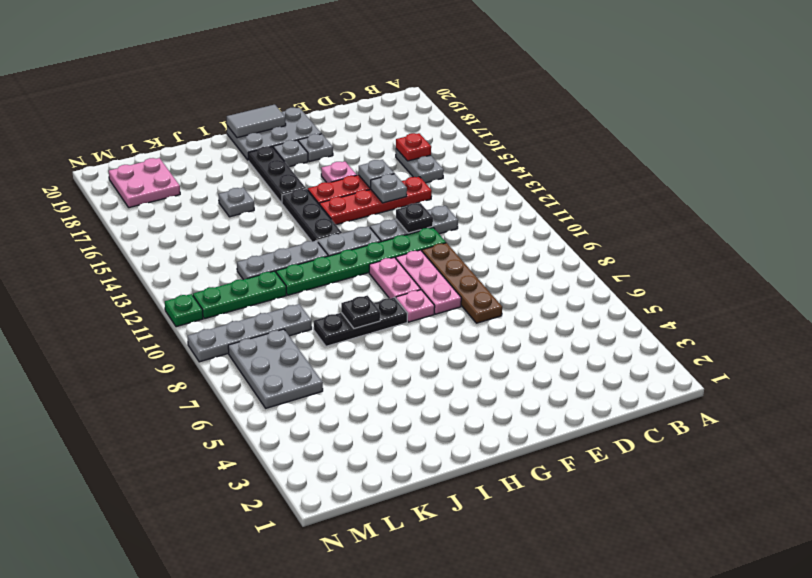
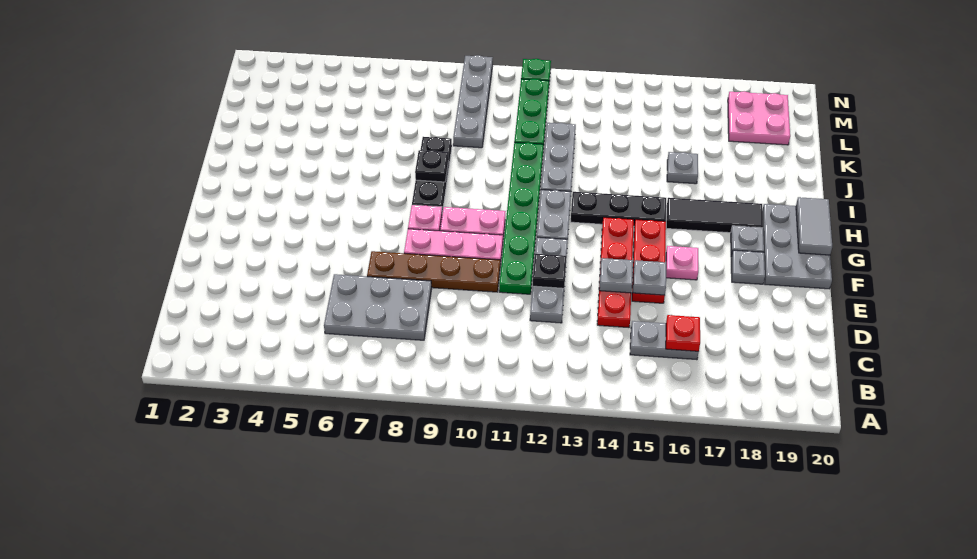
black plate H16:H18 level 1 -> black tile H16:H18 level 1
grey plate L6:M8 level 1 -> grey plate C6:D8 level 1

